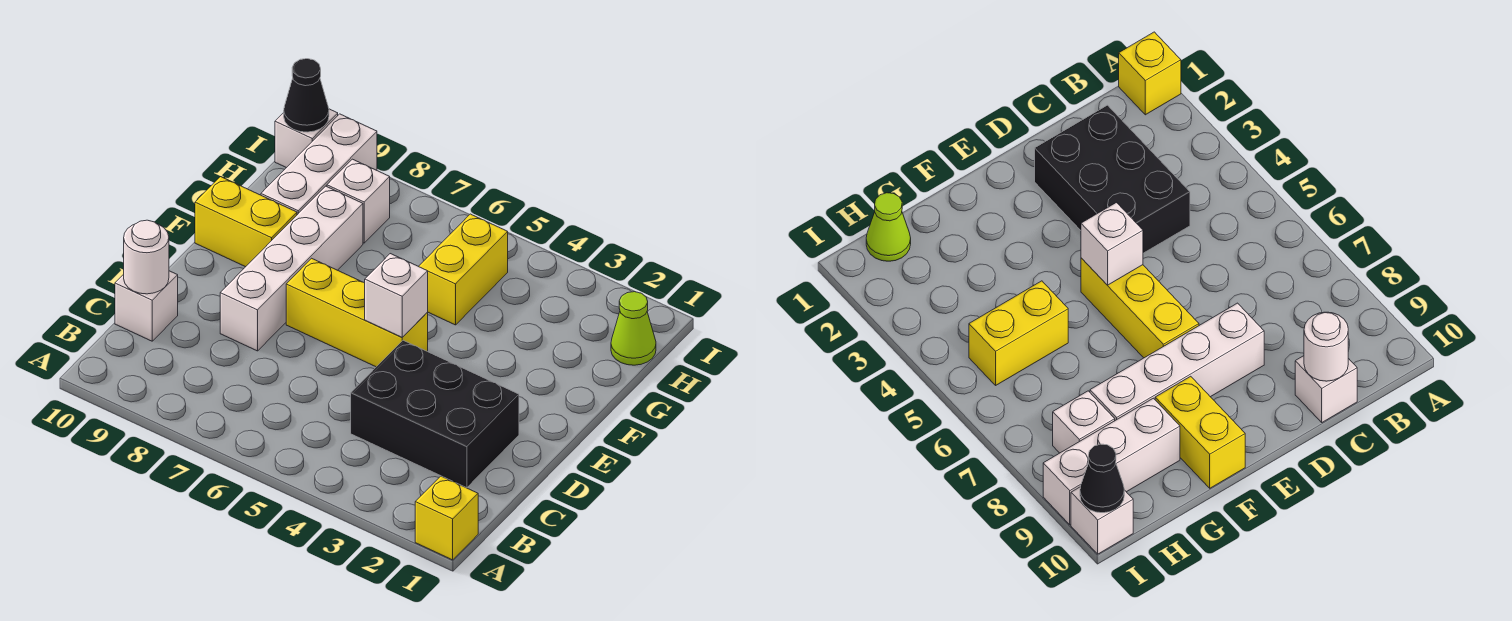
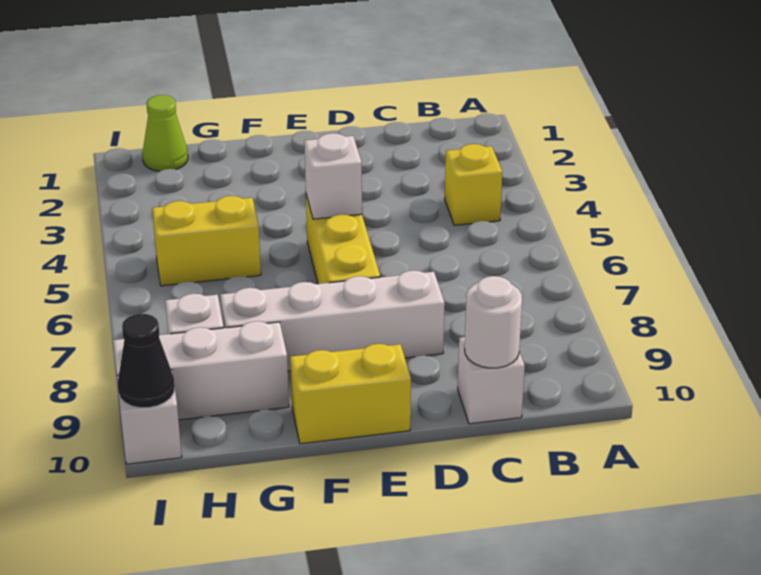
yellow brick A1 level 1 -> yellow brick B4 level 1
black brick C2:D4 level 1 -> none
yellow brick F9:F10 level 1 -> yellow brick E10:F10 level 1

